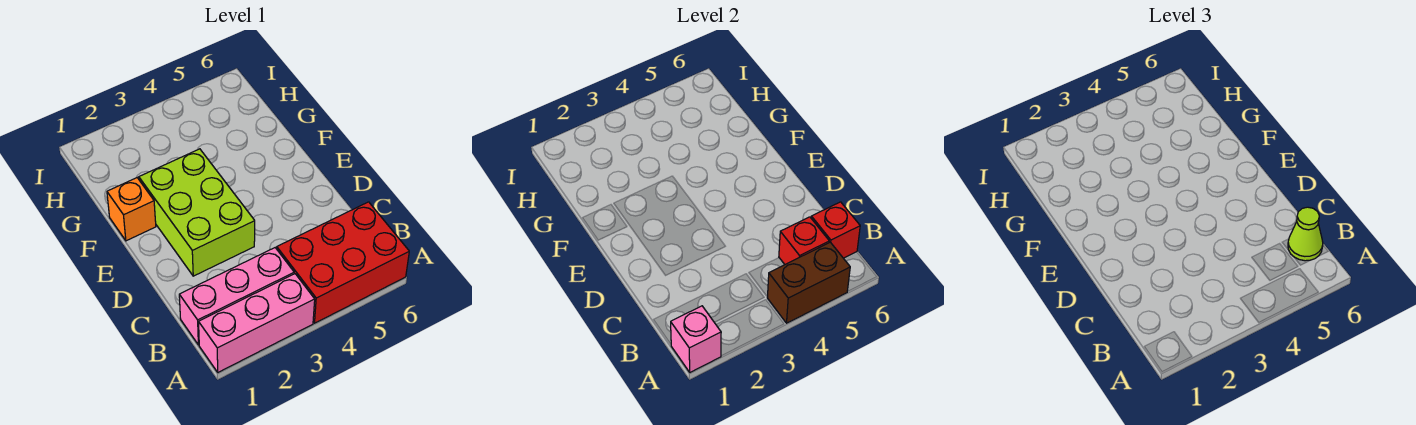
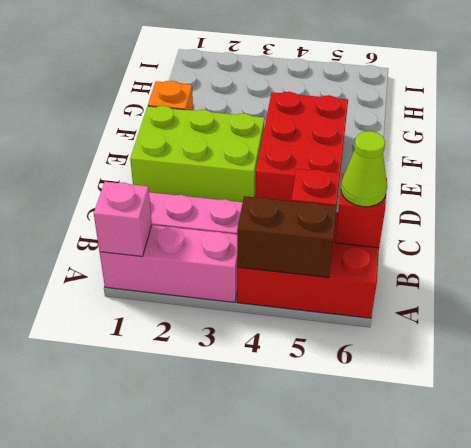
lime brick D2:F3 level 1 -> lime brick D1:E3 level 1
none -> red brick D4:F5 level 1

